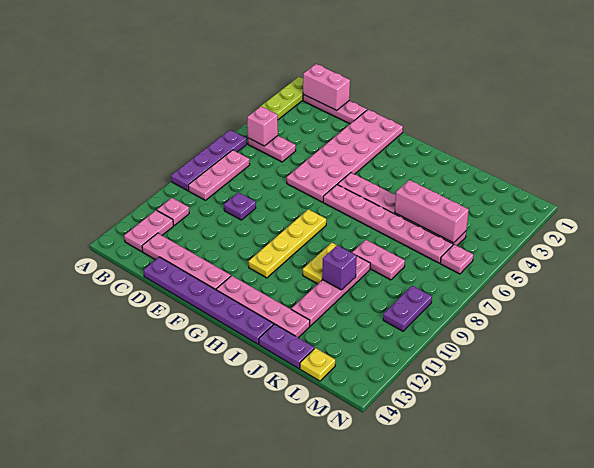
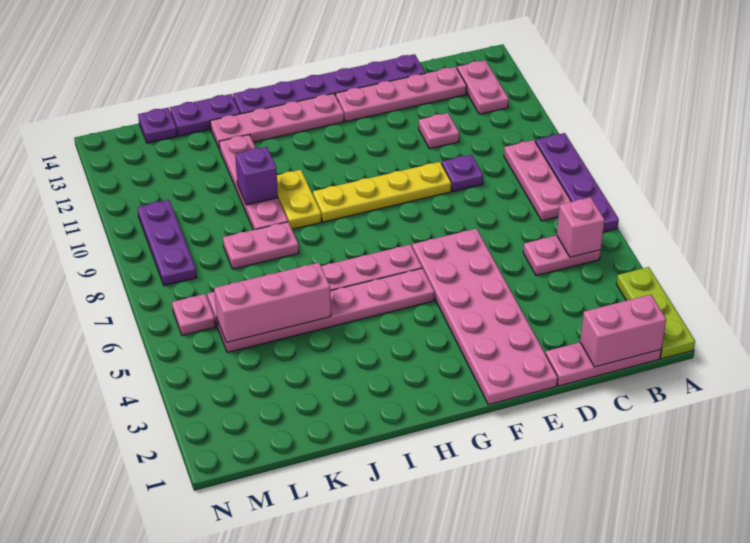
pink plate B11 level 1 -> pink plate D11 level 1
yellow plate G8:G11 level 1 -> yellow plate E9:H9 level 1
yellow plate L14 level 1 -> purple plate L14 level 1
purple plate M9:M10 level 1 -> purple plate M8:M10 level 1

